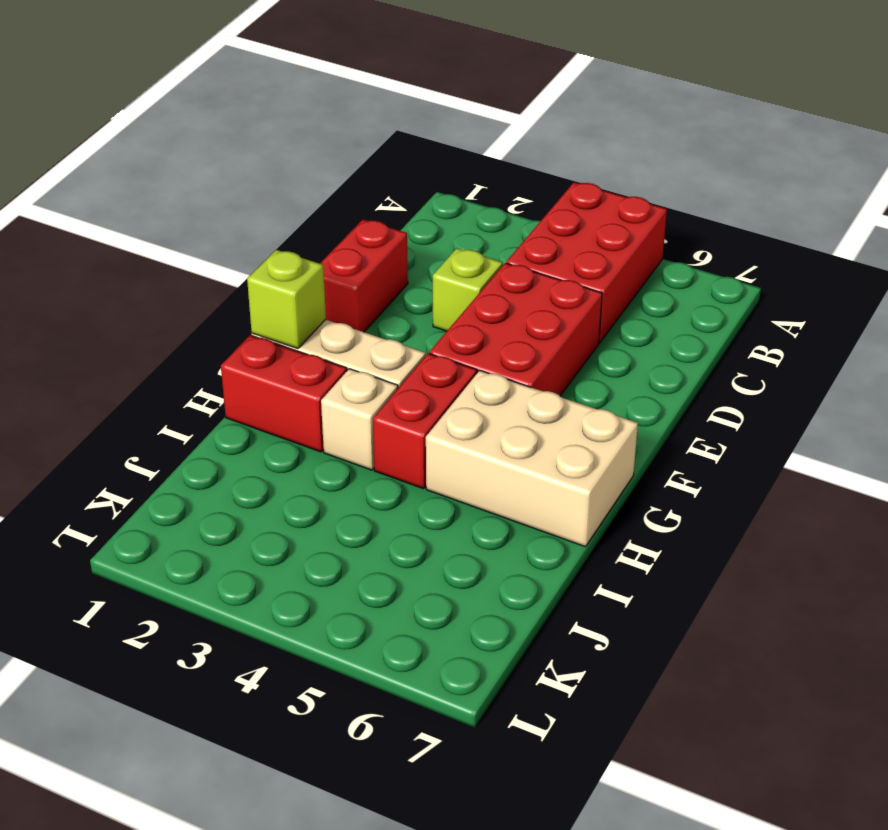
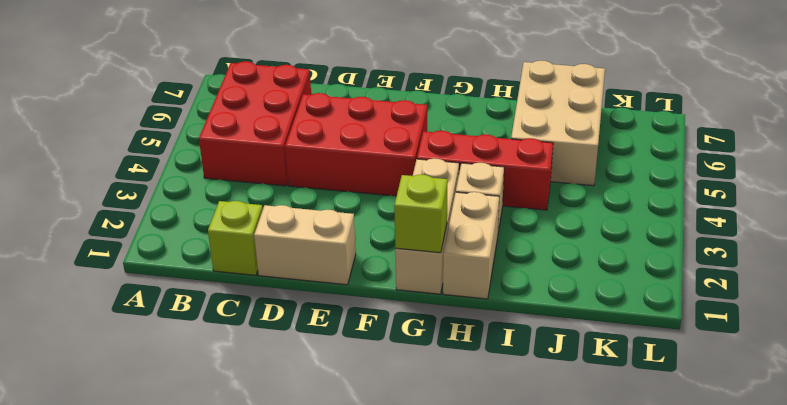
red brick A4:C5 level 1 -> red brick B4:C6 level 1
red brick D1:E1 level 1 -> tan brick D1:E1 level 1
lime brick D3 level 1 -> lime brick C1 level 1
red brick G4:H4 level 1 -> red brick G4:I4 level 1
tan brick G5:H7 level 1 -> tan brick I5:J7 level 1
red brick H1:H2 level 1 -> tan brick H1:H2 level 1

